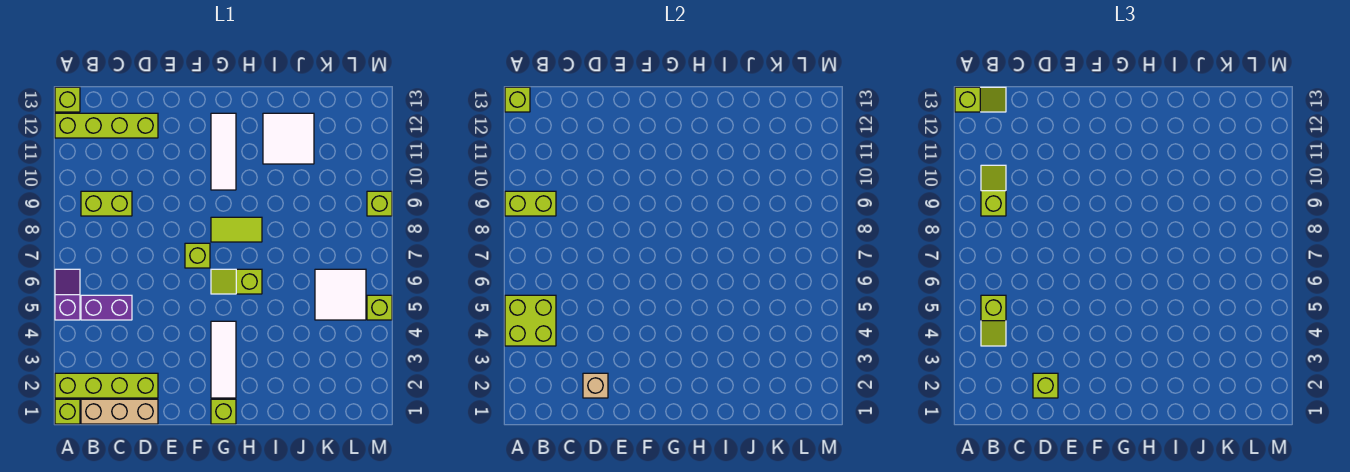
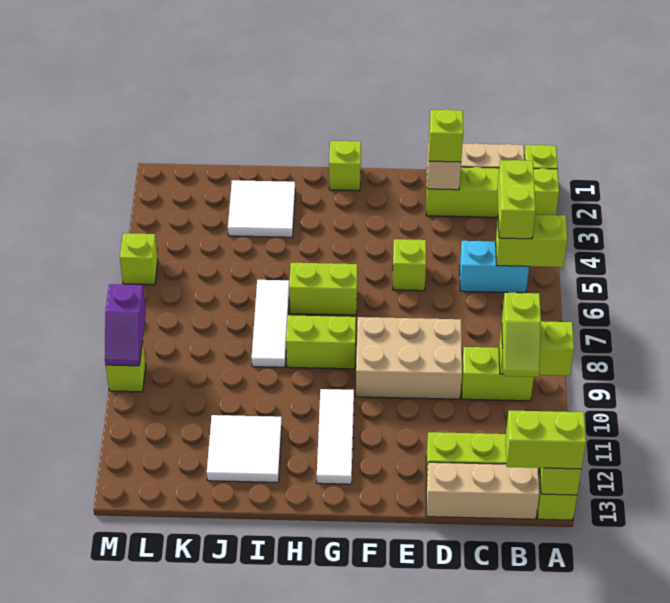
lime brick A4:B5 level 2 -> lime brick A5:B5 level 2
purple slope A5:A6 level 1 top 5 -> purple slope M8:M9 level 2 top 8
lime slope A13:B13 level 3 top A -> lime brick A13:B13 level 3
lime slope B4:B5 level 3 top 5 -> lime brick B4:B5 level 3
purple brick B5:C5 level 1 -> cyan brick B5:C5 level 1
none -> tan brick B13:D13 level 1
none -> tan brick D8:F9 level 1
lime brick F7 level 1 -> lime brick E5 level 1
white tile G2:G4 level 1 -> white tile I6:I8 level 1
lime slope G6:H6 level 1 top H -> lime brick G6:H6 level 1
lime tile G8:H8 level 1 -> lime brick G8:H8 level 1
white tile K5:L6 level 1 -> white tile I2:J3 level 1

